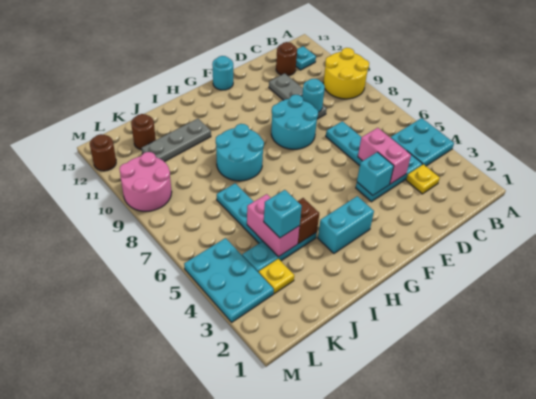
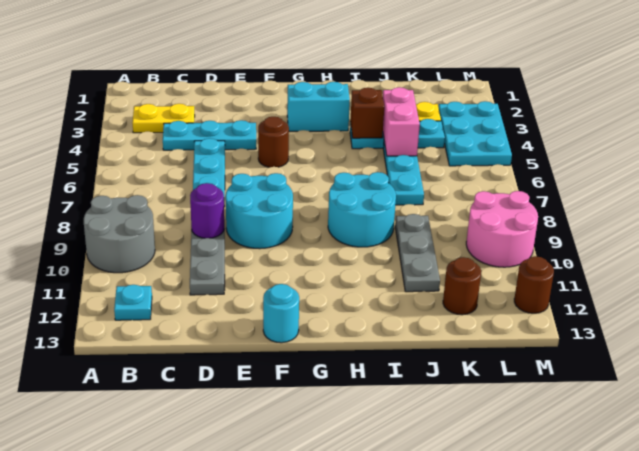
cyan plate A4:B5 level 1 -> none
yellow round brick A9:B10 level 1 -> grey round brick A9:B10 level 1
yellow plate C3 level 1 -> yellow plate B3:C3 level 1
brown round brick C12 level 1 -> brown round brick F5 level 1
pink brick D4:D5 level 2 -> none
cyan round brick D9 level 2 -> purple round brick D9 level 2
cyan brick E4 level 2 -> none
grey plate I11:K11 level 1 -> grey plate J9:J11 level 1
cyan brick J4 level 3 -> none

